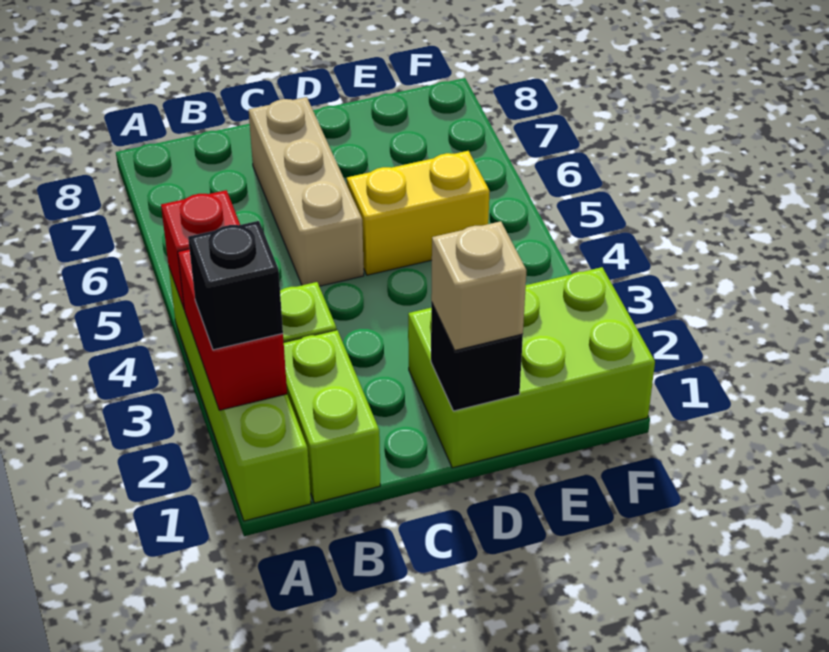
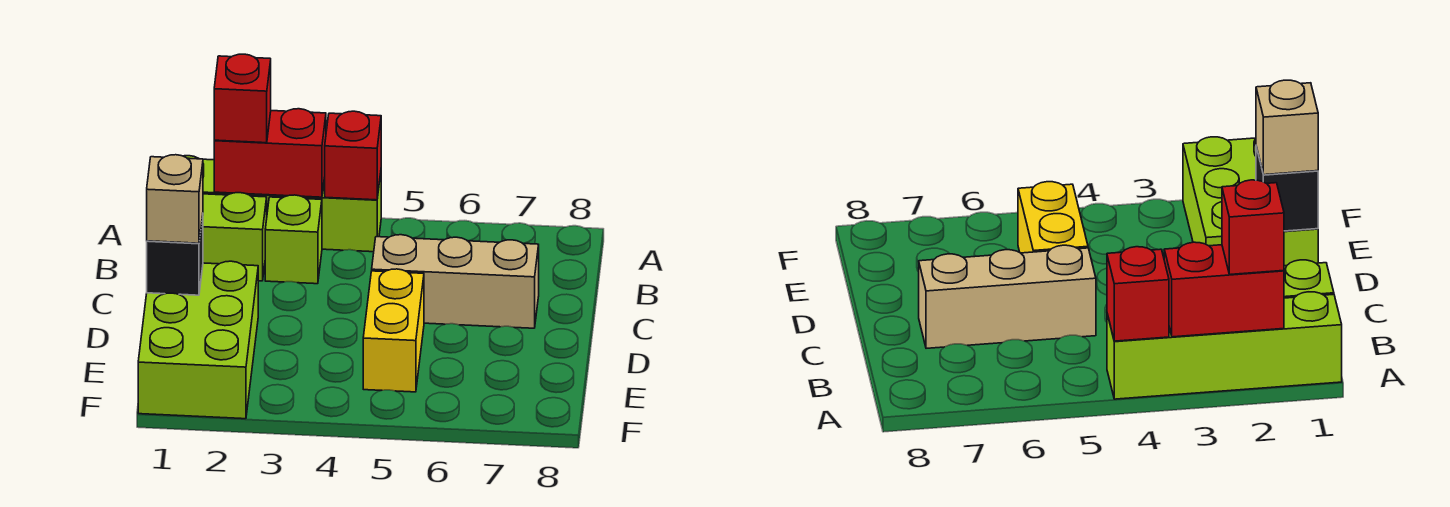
black brick A2 level 3 -> red brick A2 level 3

